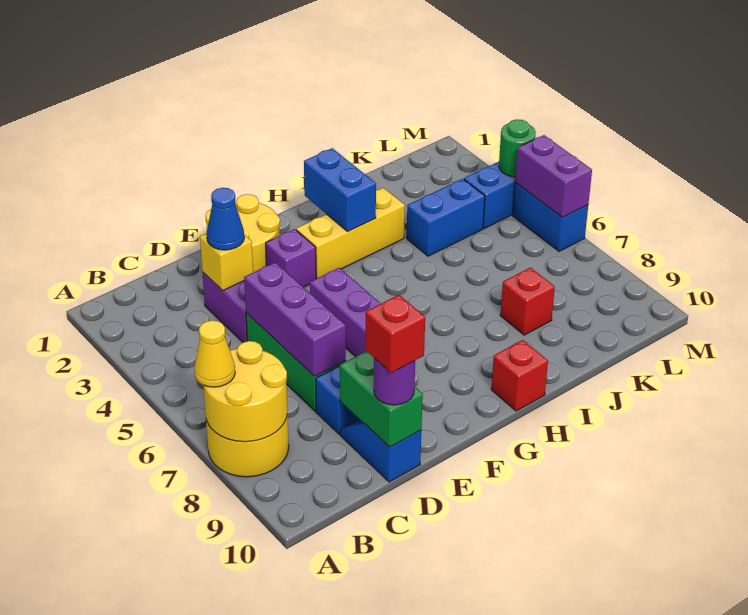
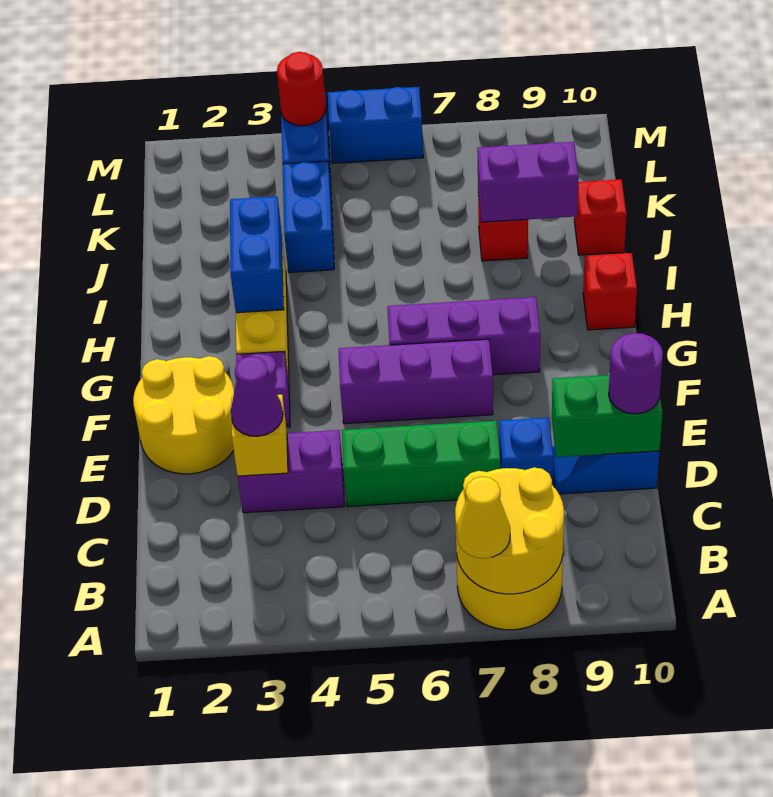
blue cone D3 level 3 -> purple cone D3 level 3
purple brick D5:D7 level 2 -> purple brick G6:G8 level 1
red brick D10 level 4 -> red brick J10 level 1
blue brick H2:H3 level 2 -> blue brick H3:I3 level 2
green round brick M4 level 2 -> red round brick M4 level 2
purple brick M5:M6 level 2 -> purple brick J8:J9 level 2

